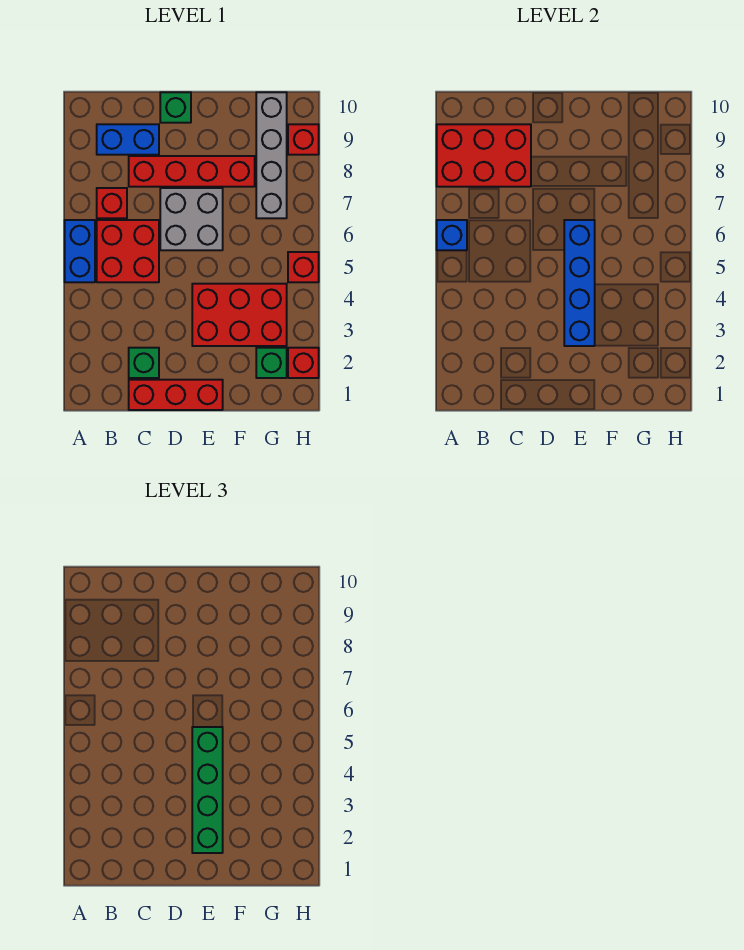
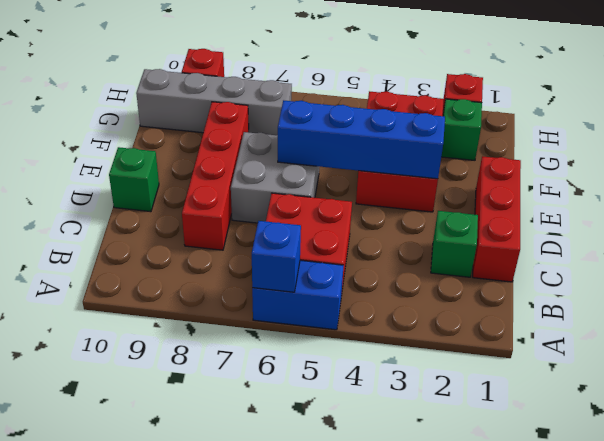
red brick A8:C9 level 2 -> none
red brick B7 level 1 -> none
blue brick B9:C9 level 1 -> none
green brick E2:E5 level 3 -> none
red brick H5 level 1 -> none

